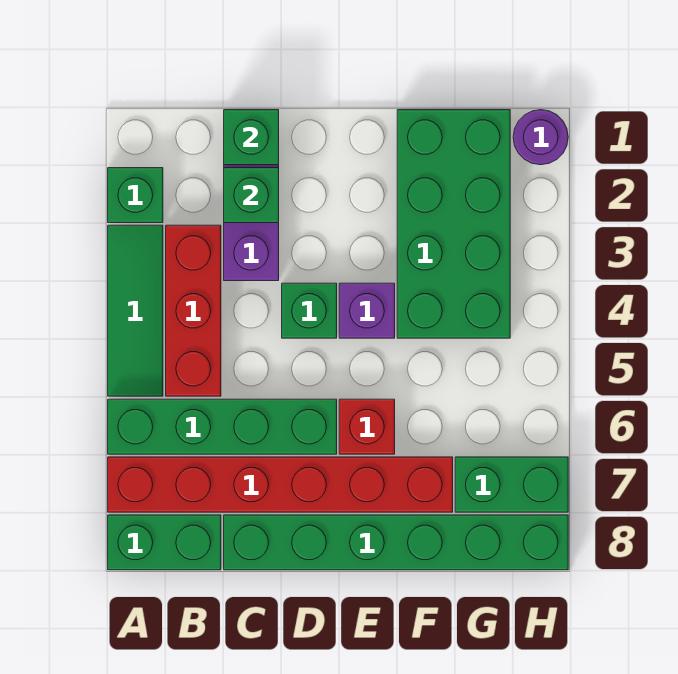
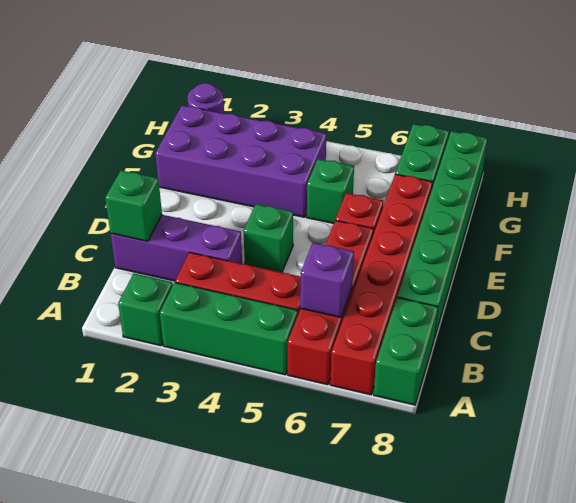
green tile A3:A5 level 1 -> green brick A3:A5 level 1
green brick A6:D6 level 1 -> red brick A6:D6 level 1
green brick C2 level 2 -> green brick F5 level 1
purple brick E4 level 1 -> purple brick B6 level 2
green brick F1:G4 level 1 -> purple brick F1:G4 level 1

